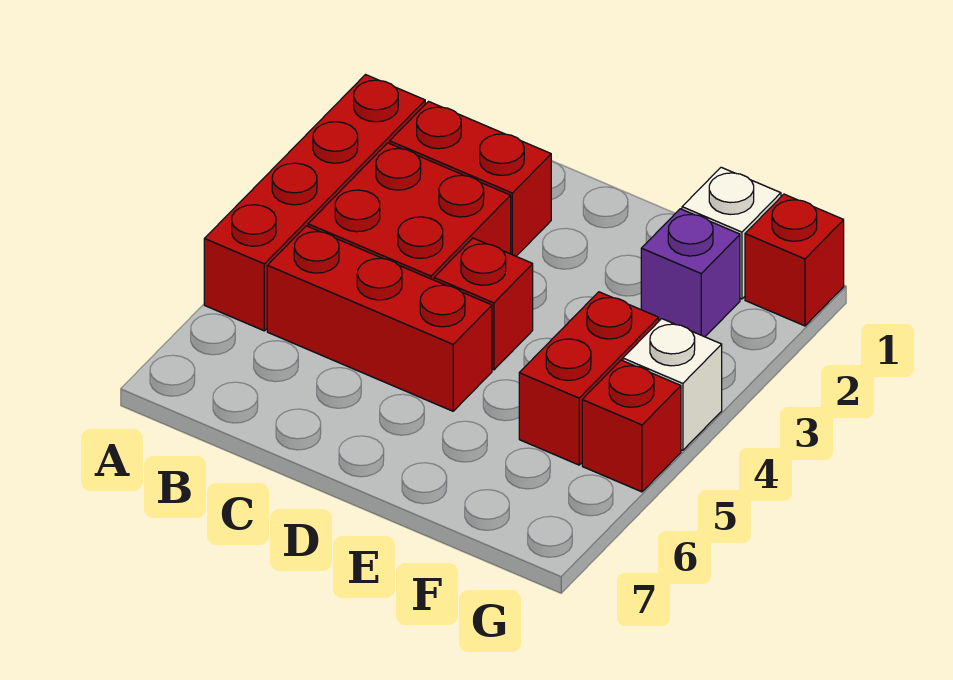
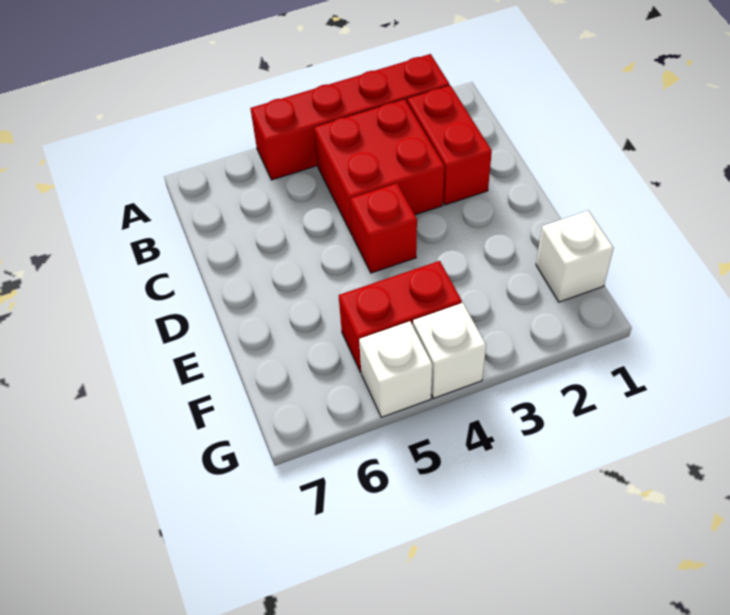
red brick B5:D5 level 1 -> none
purple brick F2 level 1 -> none
red brick G1 level 1 -> none
red brick G5 level 1 -> white brick G5 level 1

